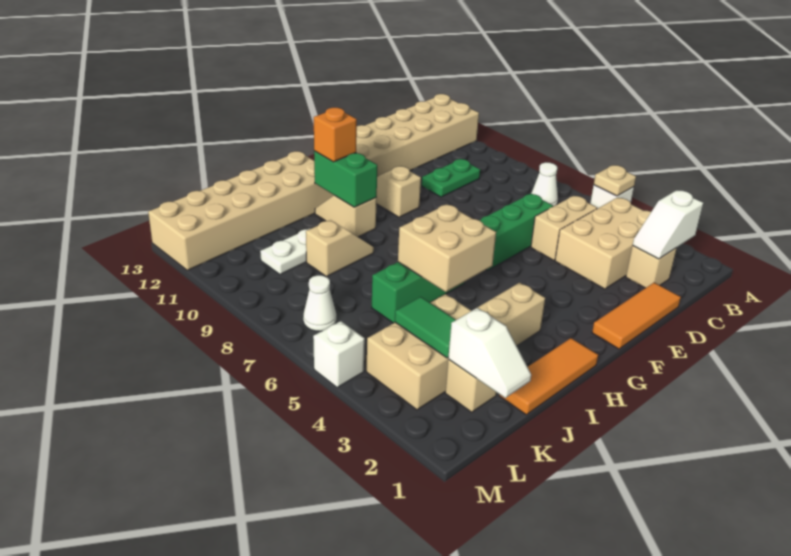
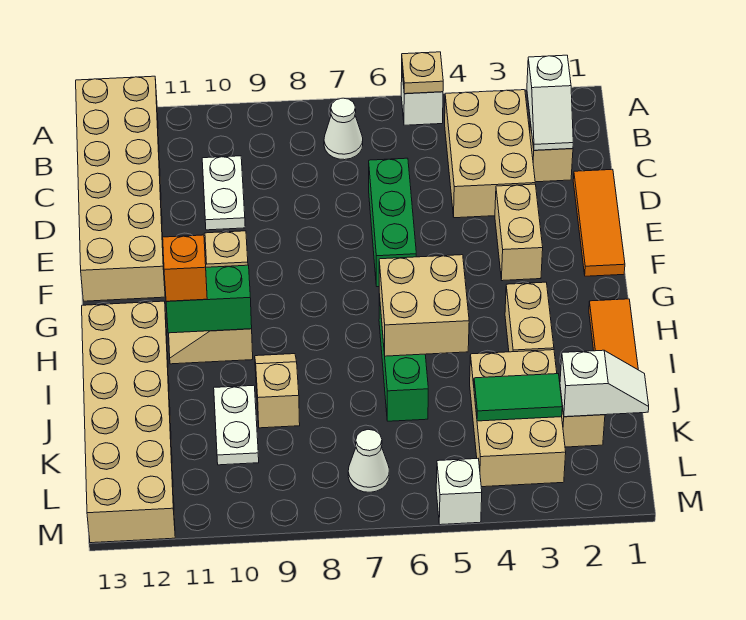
tan brick C5:D5 level 1 -> tan brick E3:F3 level 1
green plate C10:D10 level 1 -> white plate C10:D10 level 1

